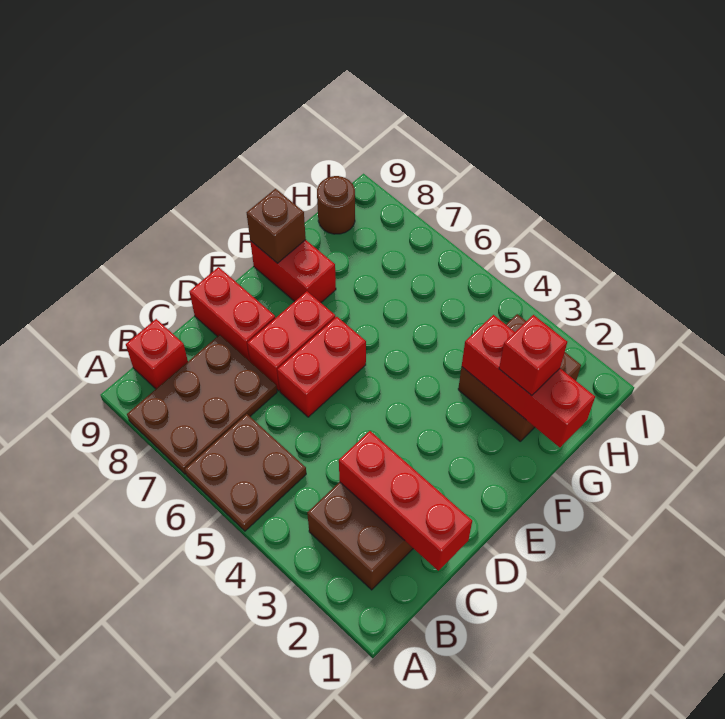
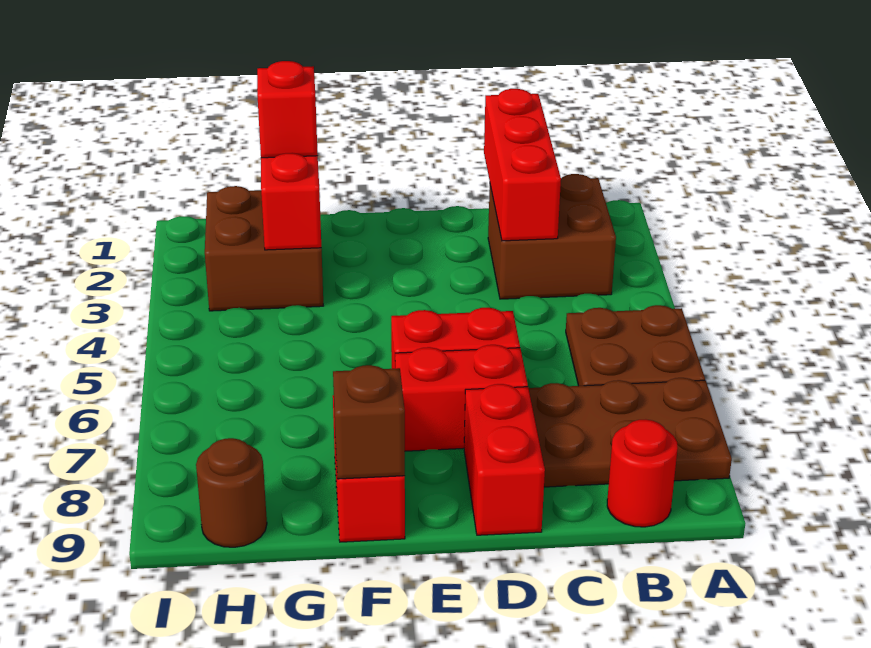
red brick B9 level 1 -> red round brick B9 level 1

